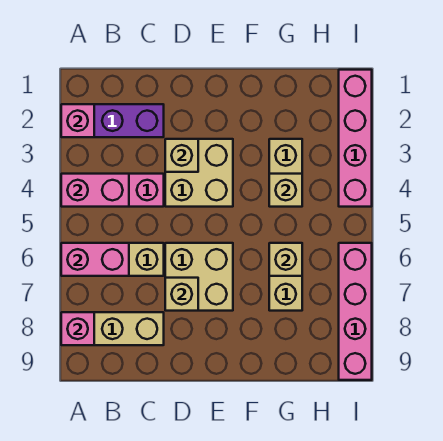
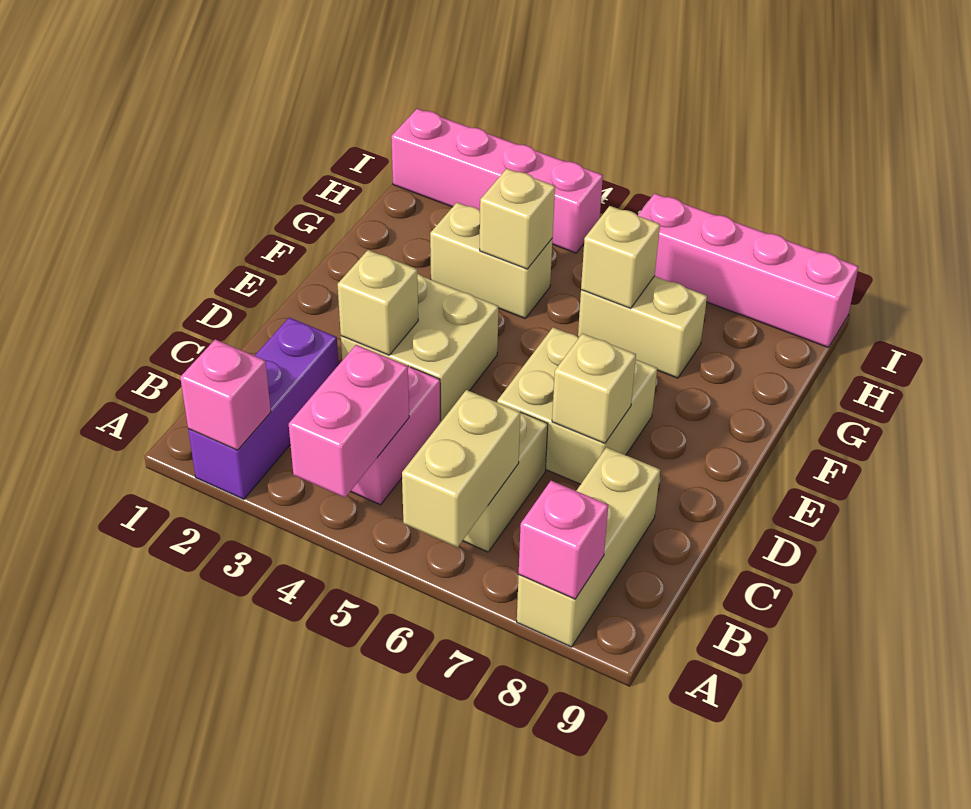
pink brick A6:B6 level 2 -> tan brick A6:B6 level 2

